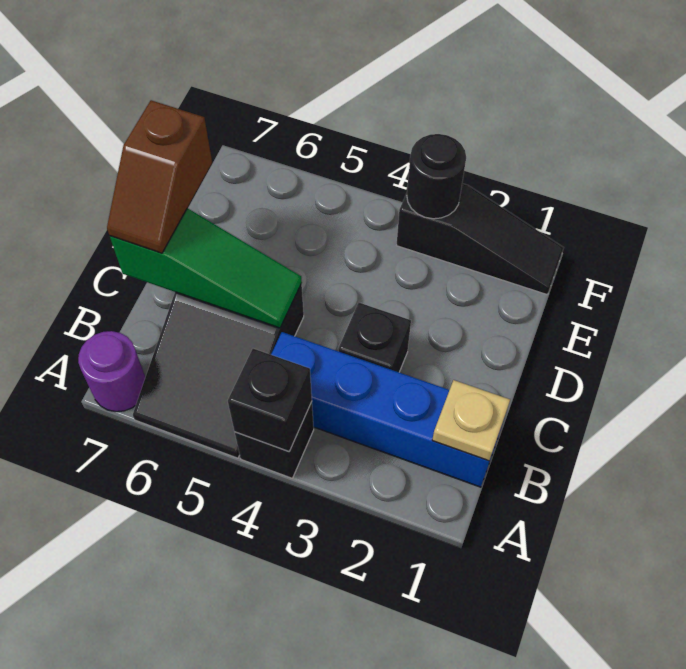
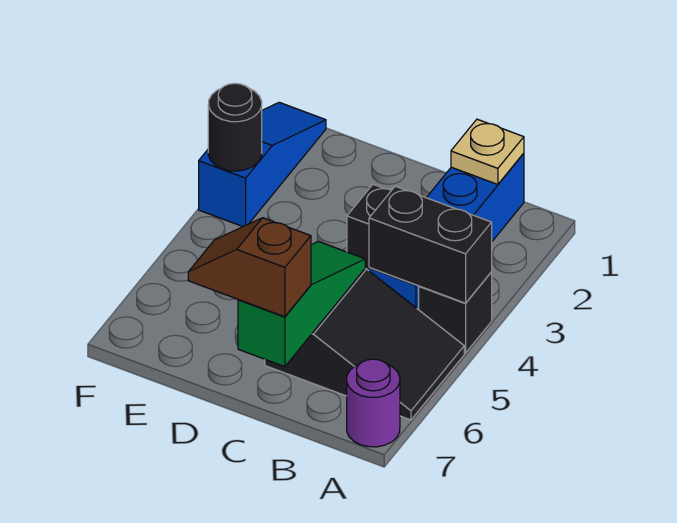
black brick A4 level 2 -> black brick A4:B4 level 2
brown slope C7:D7 level 3 top D -> brown slope C7:D7 level 3 top C
black slope F1:F3 level 1 top 3 -> blue slope F1:F3 level 1 top 3

